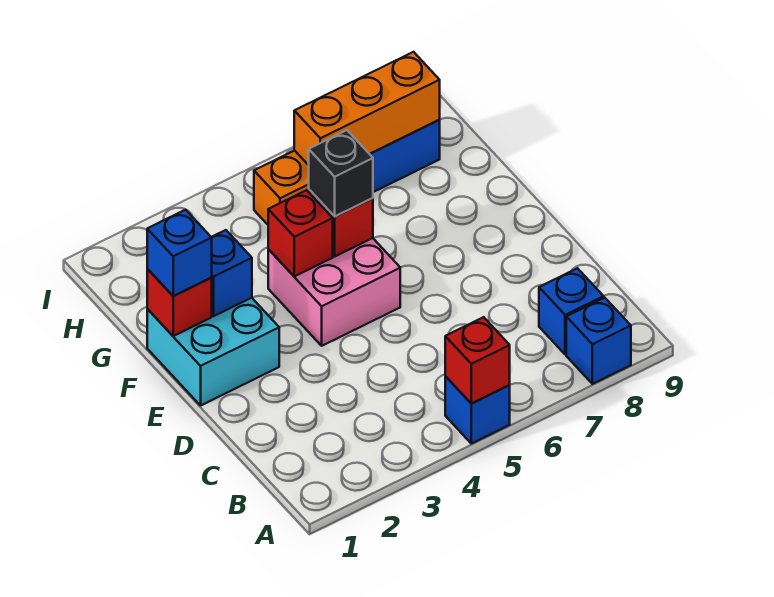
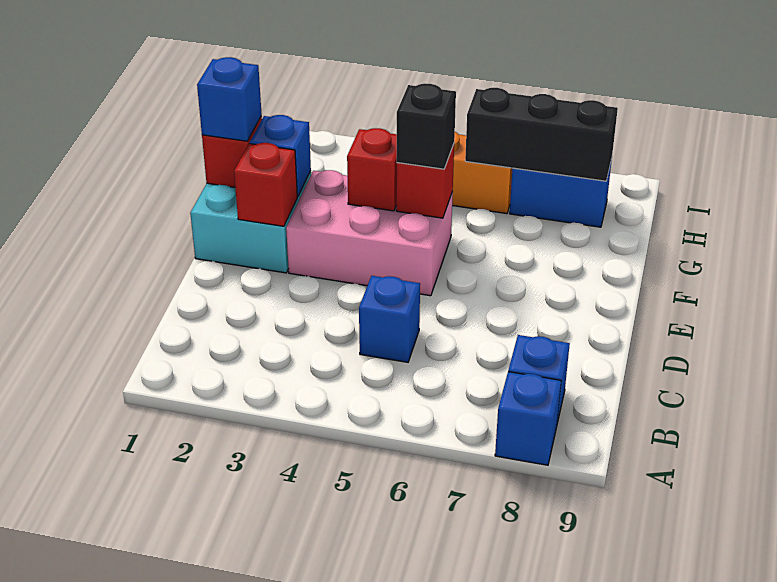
blue brick A5 level 1 -> blue brick C5 level 1
red brick A5 level 2 -> red brick E2 level 2
pink brick E4:F5 level 1 -> pink brick E3:F5 level 1
orange brick H6:H8 level 2 -> black brick H6:H8 level 2

